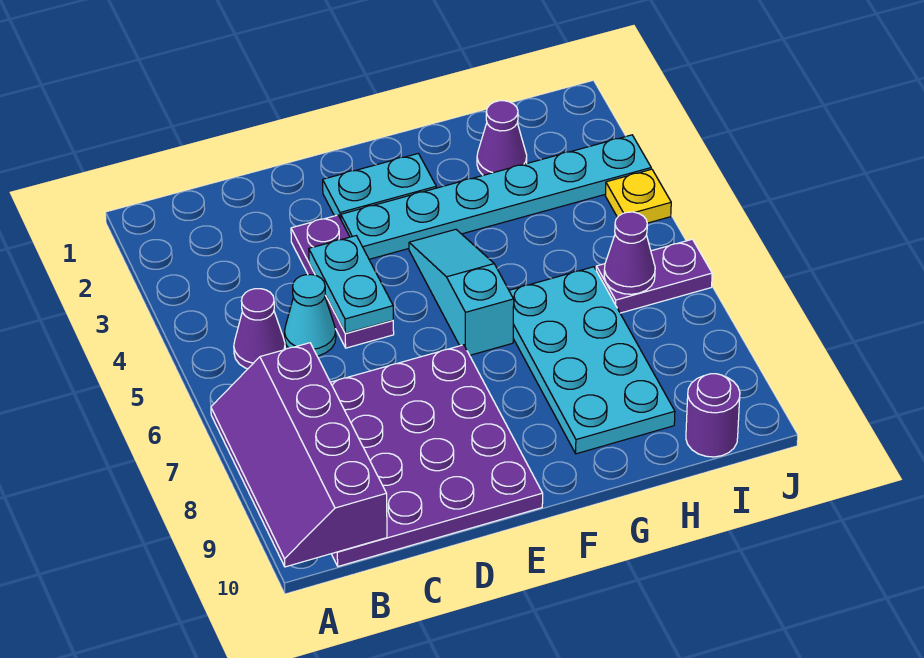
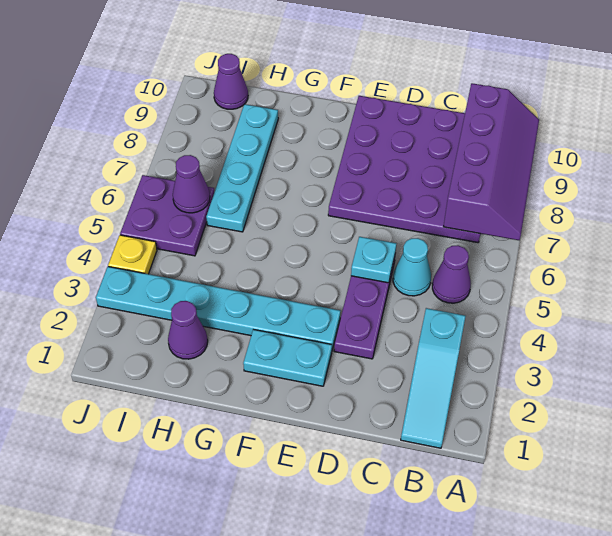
cyan plate D4:D5 level 2 -> cyan plate D5 level 2
cyan slope F4:F6 level 1 top 6 -> cyan slope B1:B3 level 1 top 3
cyan plate G6:H9 level 1 -> cyan plate H6:H9 level 1
purple plate I6:J6 level 1 -> purple plate I5:J6 level 1
purple round brick I10 level 1 -> purple cone I10 level 1

